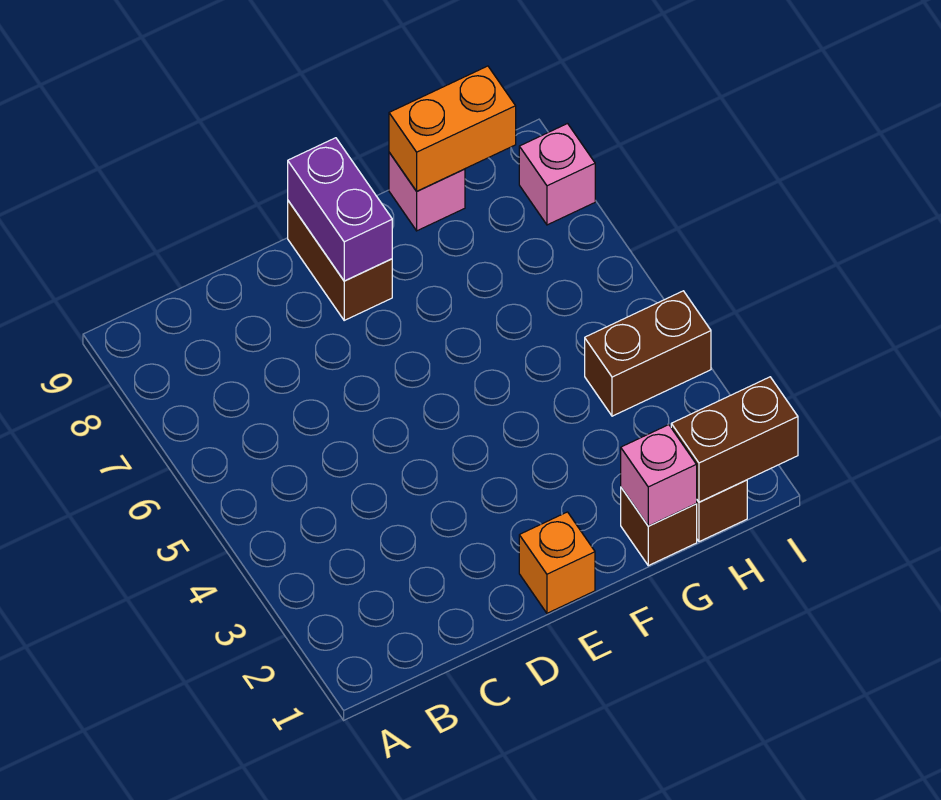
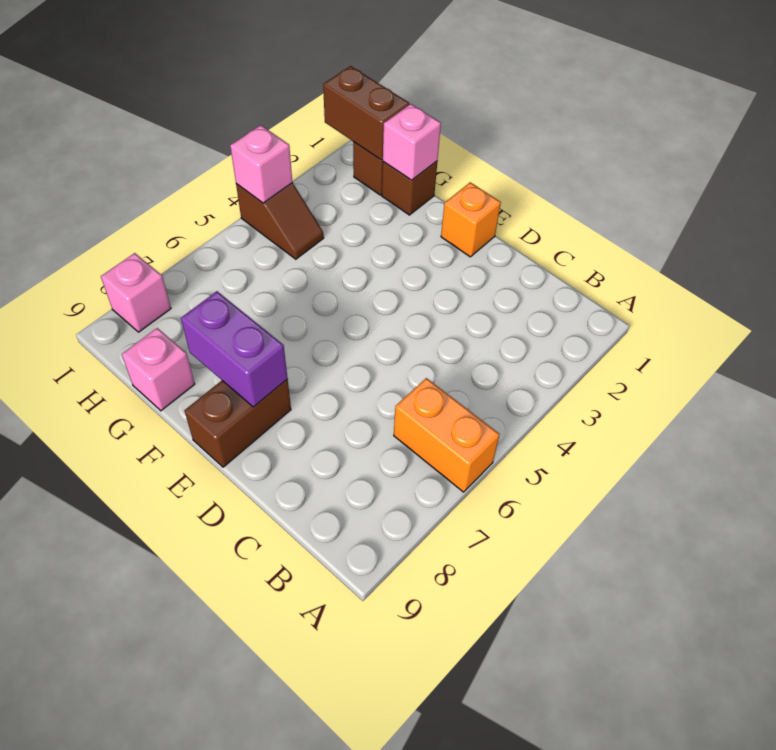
purple brick E8:E9 level 2 -> purple brick E8:F8 level 2
orange brick G9:H9 level 2 -> orange brick A6:B6 level 1
brown brick H4:I4 level 1 -> brown slope H4:I4 level 1 top I
none -> pink brick I4 level 2

